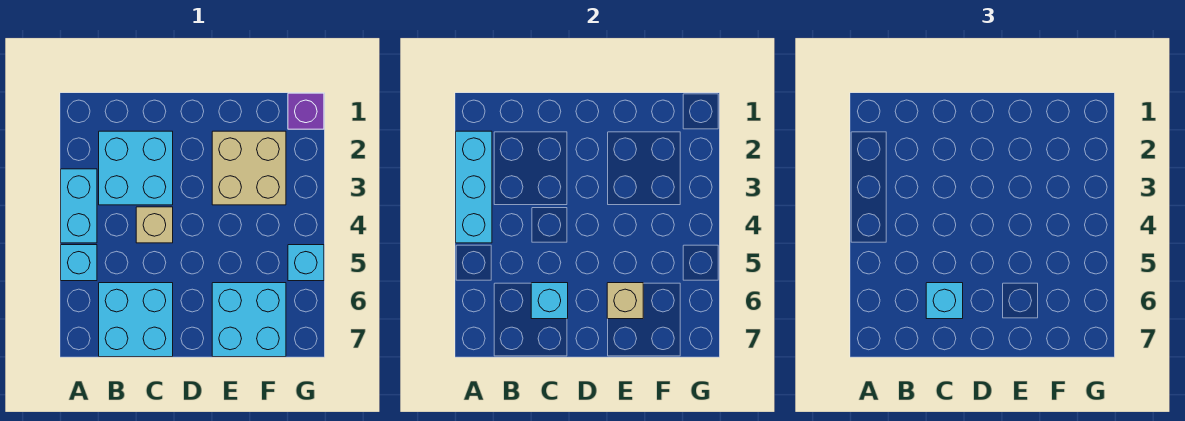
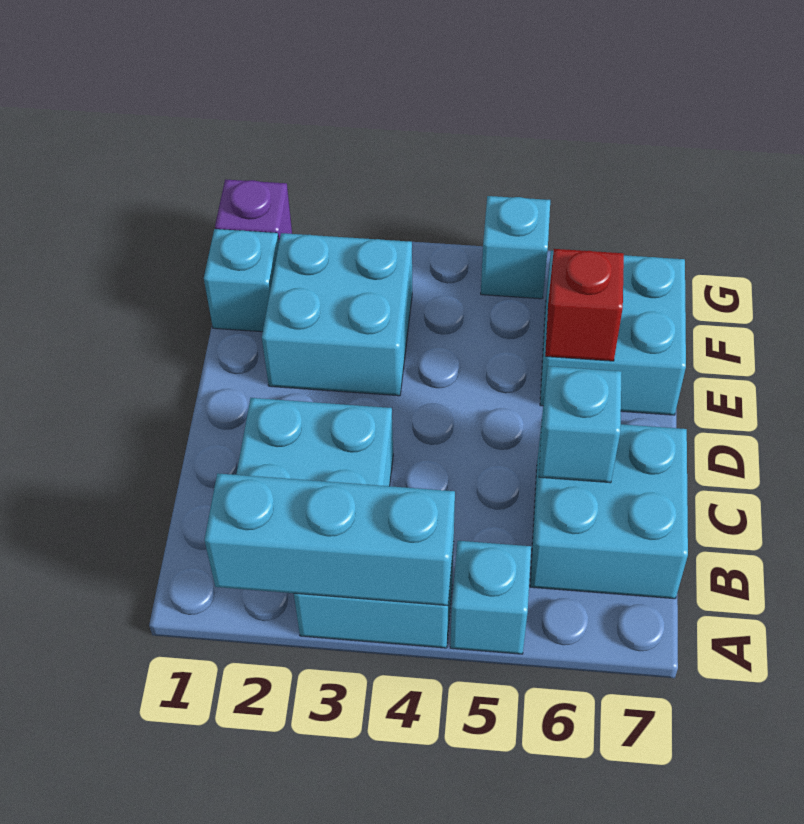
tan brick C4 level 1 -> none
cyan brick C6 level 3 -> cyan brick F1 level 1
tan brick E2:F3 level 1 -> cyan brick E2:F3 level 1
tan brick E6 level 2 -> red brick E6 level 2

